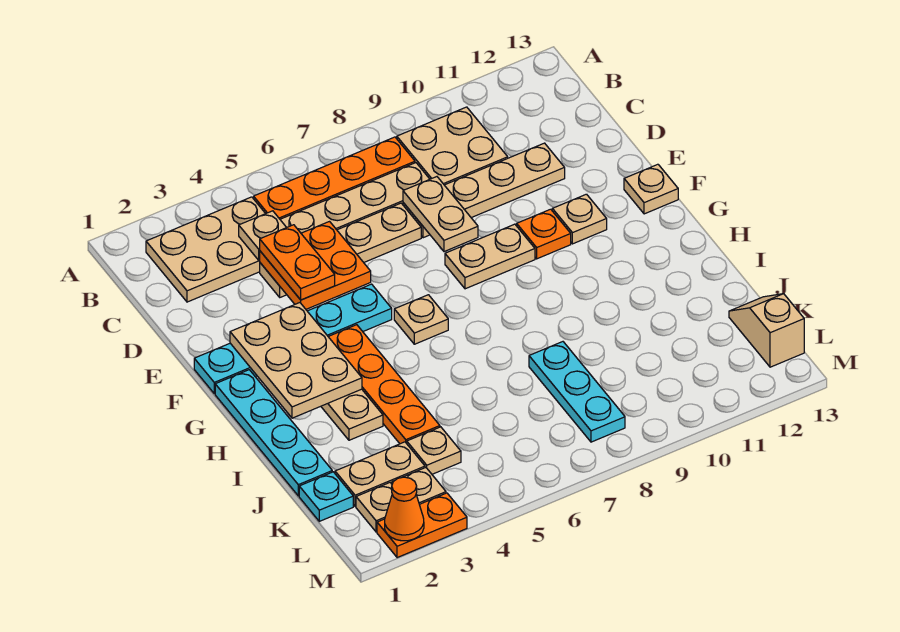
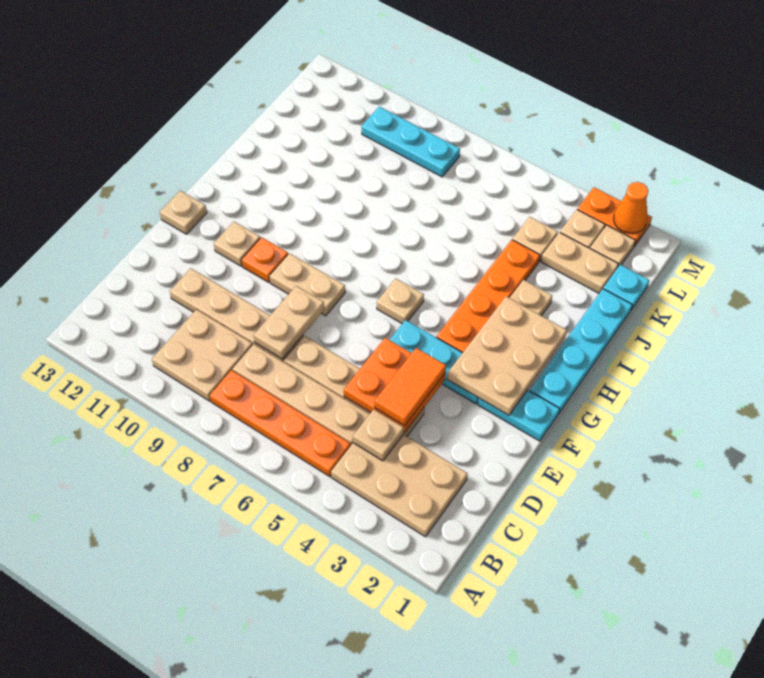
orange plate D4:E4 level 3 -> orange tile D4:E4 level 3
cyan plate J8:L8 level 1 -> cyan plate L8:L10 level 1
tan slope K13:L13 level 1 top L -> none

